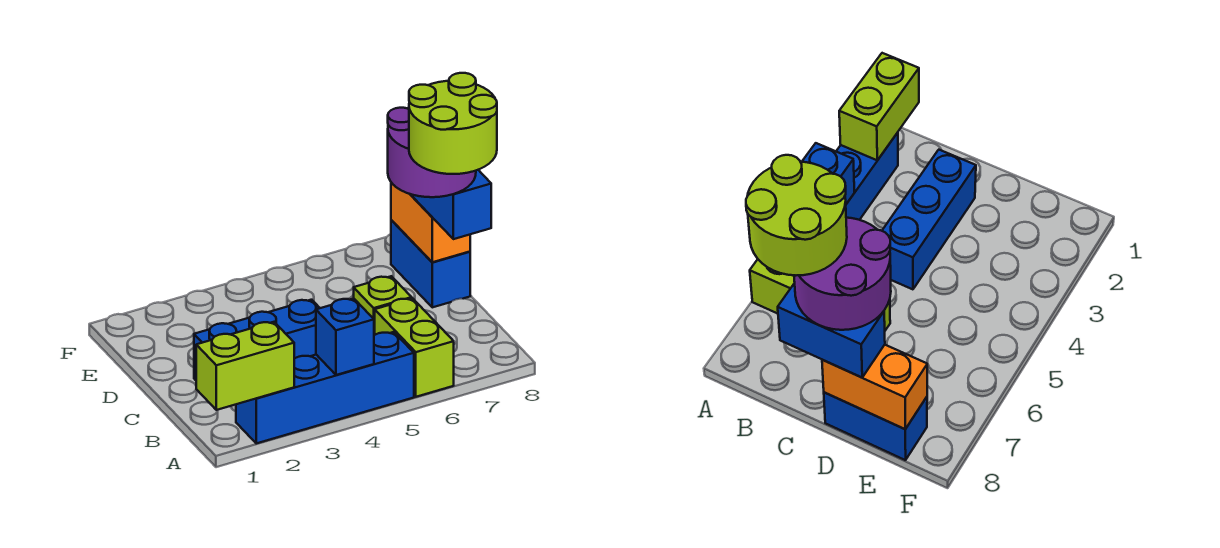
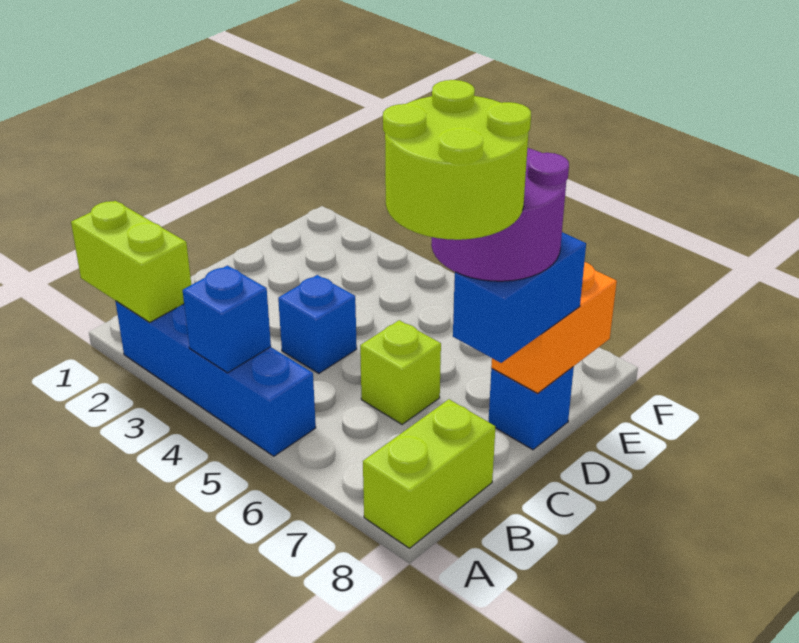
lime brick A6:B6 level 1 -> lime brick A8:B8 level 1
blue brick C2:C4 level 1 -> blue brick C4 level 1
blue brick D8:E8 level 1 -> blue brick D8 level 1

